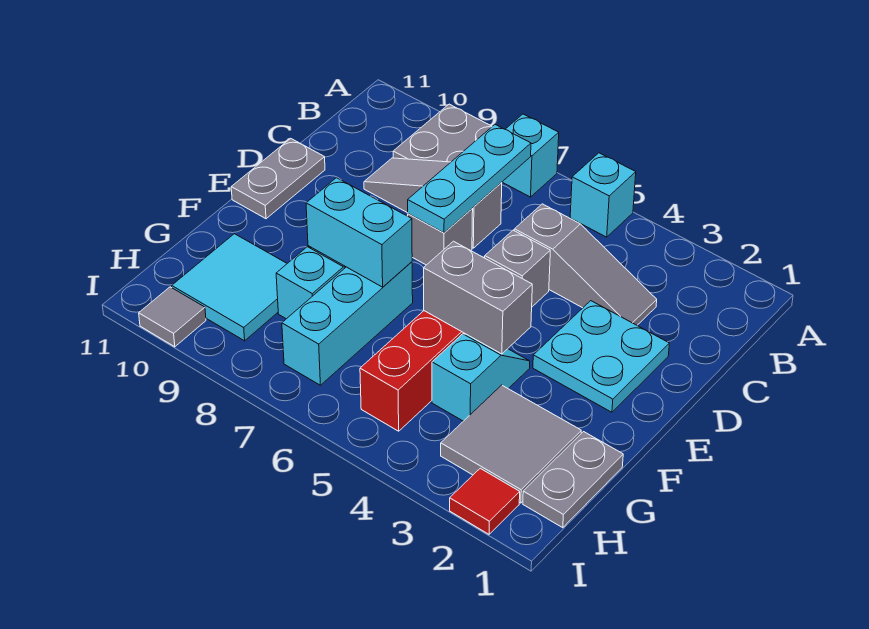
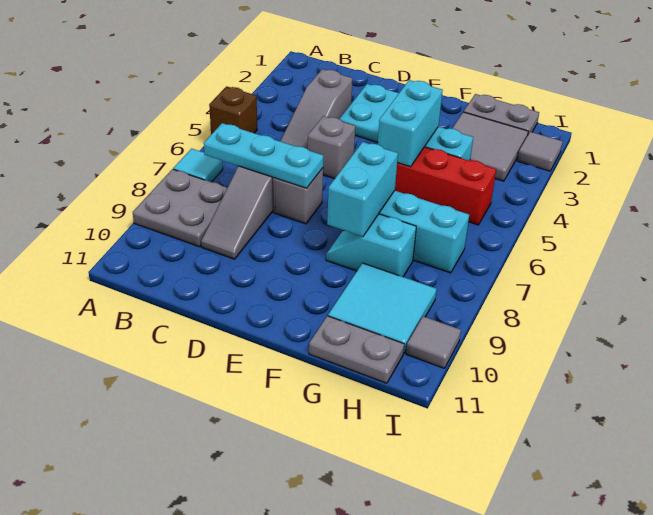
cyan brick A5 level 1 -> brown brick A5 level 1
cyan brick A7 level 1 -> cyan tile A7 level 1
grey slope C3:C5 level 1 top 5 -> grey slope C3:C5 level 1 top 3
grey plate D11:E11 level 1 -> grey plate G11:H11 level 1
grey brick F4:F5 level 2 -> cyan brick F4:F5 level 2
red tile I2 level 1 -> grey tile I2 level 1

